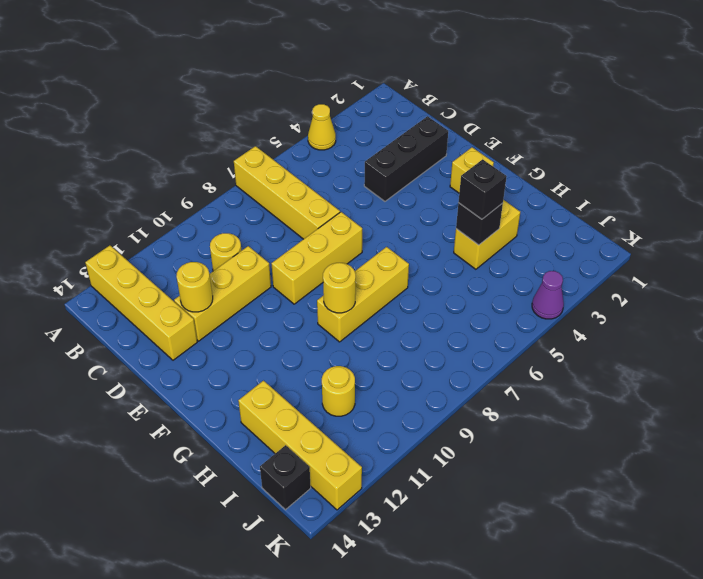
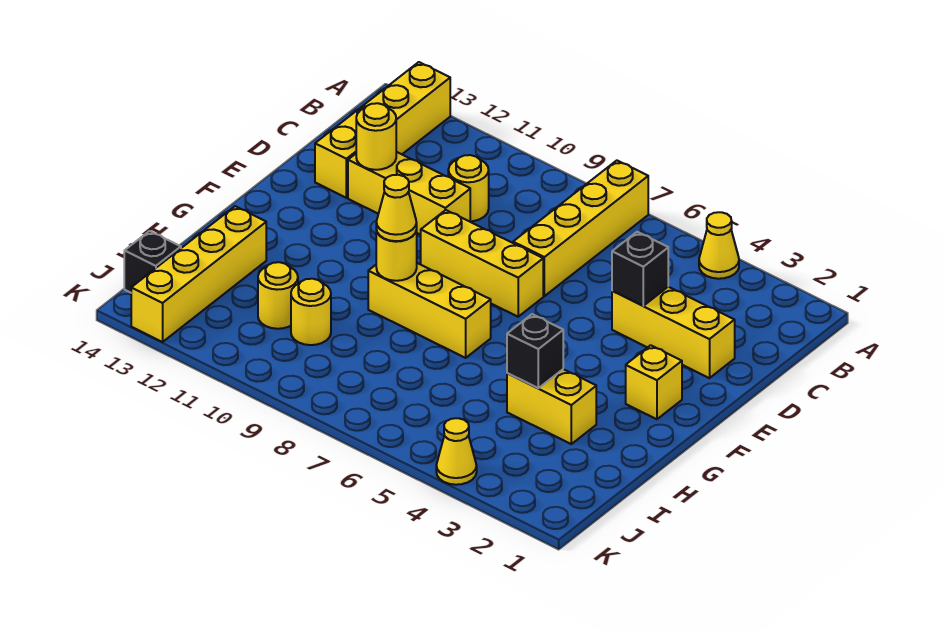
black brick D2:D4 level 1 -> yellow brick D2:D4 level 1
none -> yellow cone G9 level 3
black brick H4 level 3 -> black brick D4 level 2
none -> yellow round brick I10 level 1
purple cone K4 level 1 -> yellow cone K4 level 1

